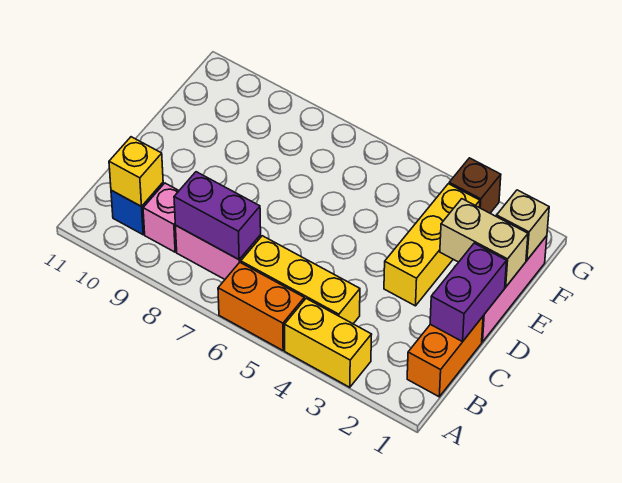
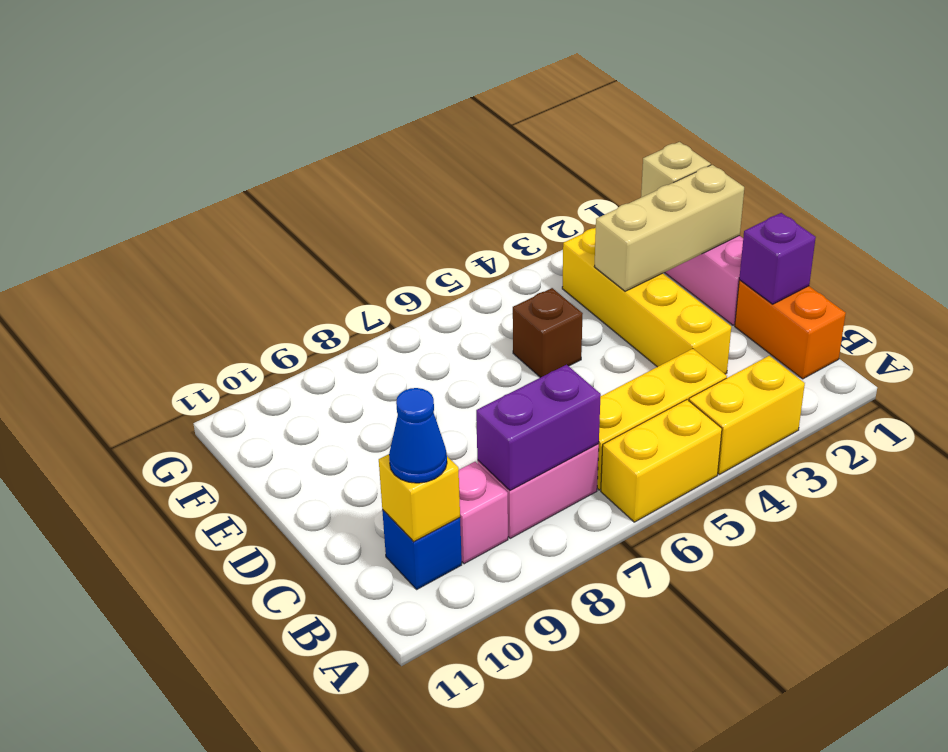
orange brick A5:A6 level 1 -> yellow brick A5:A6 level 1
none -> blue cone B10 level 3
purple brick C1:D1 level 2 -> purple brick C1 level 2
yellow brick D3:F3 level 1 -> yellow brick C3:F3 level 1
tan brick E1:E2 level 2 -> tan brick E1:E3 level 2
brown brick G3 level 1 -> brown brick E5 level 1

